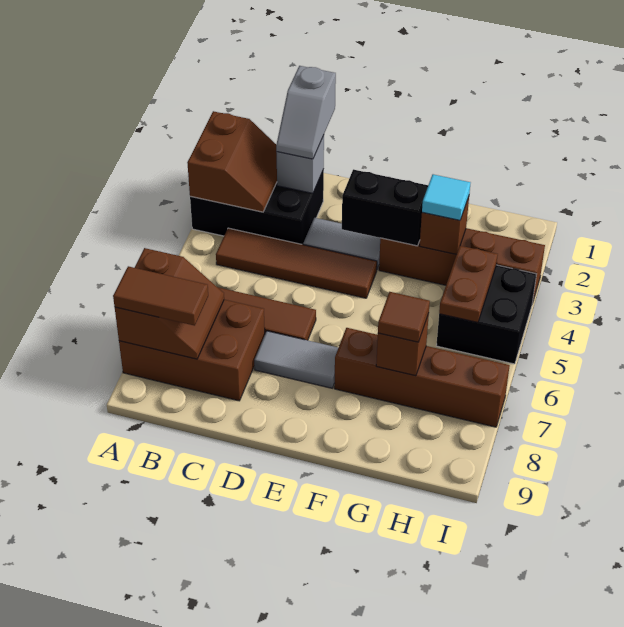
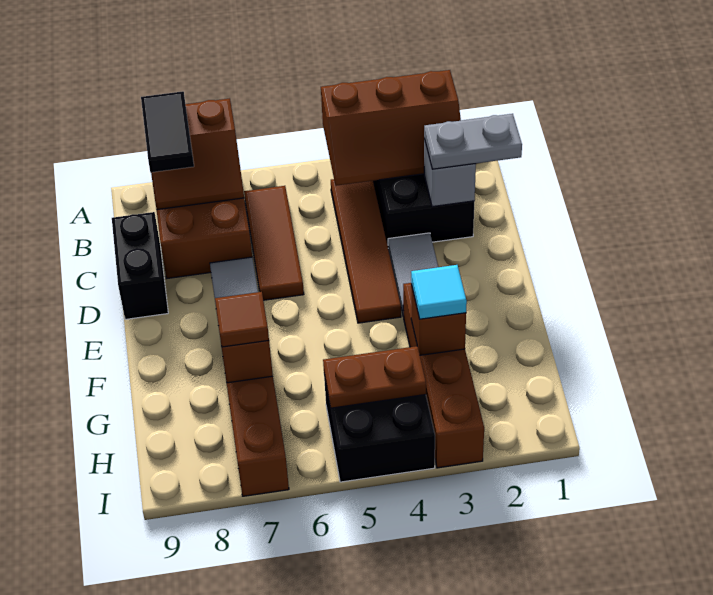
brown slope A2:B3 level 2 top A -> brown slope A2:B4 level 2 top A
brown tile A8:B8 level 3 -> black tile A8:B8 level 3
grey slope C1:C2 level 3 top 1 -> grey plate C1:C2 level 3
black brick E3:F3 level 2 -> black brick C9:D9 level 1

